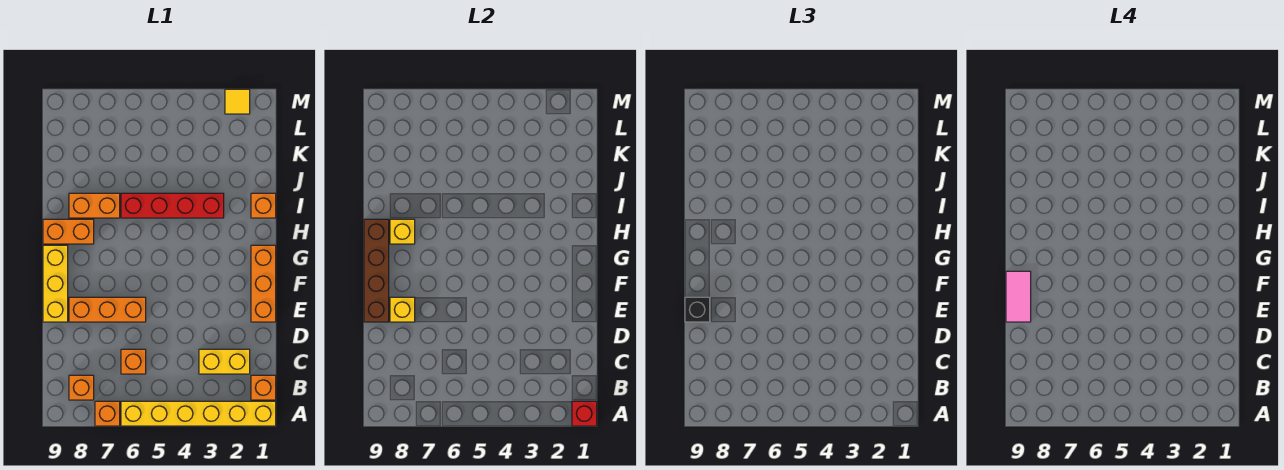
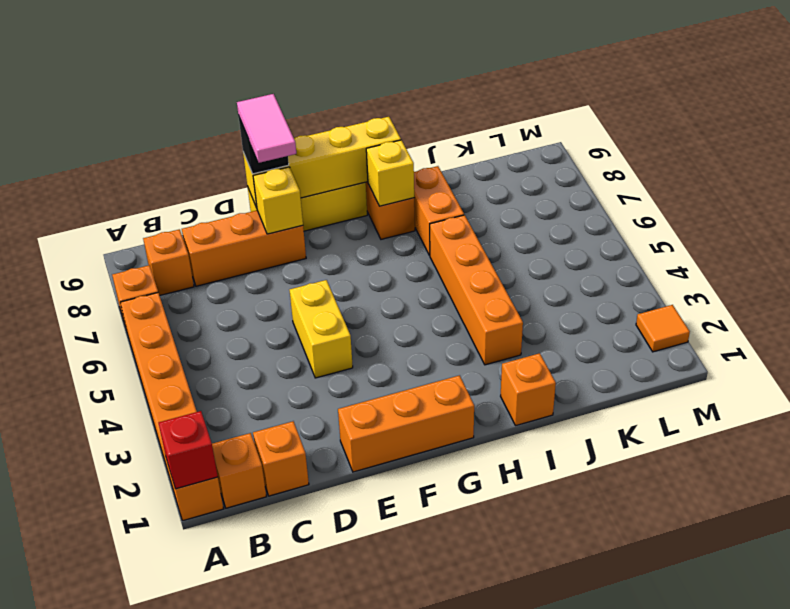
yellow brick A1:A6 level 1 -> orange brick A1:A6 level 1
yellow brick C2:C3 level 1 -> yellow brick E4:E5 level 1
orange brick C6 level 1 -> orange brick C1 level 1
orange brick E6:E8 level 1 -> orange brick C8:E8 level 1
brown brick E9:H9 level 2 -> yellow brick E9:H9 level 2
pink tile E9:F9 level 4 -> pink tile E8:E9 level 4
red brick I3:I6 level 1 -> orange brick I3:I6 level 1
yellow tile M2 level 1 -> orange tile M2 level 1

